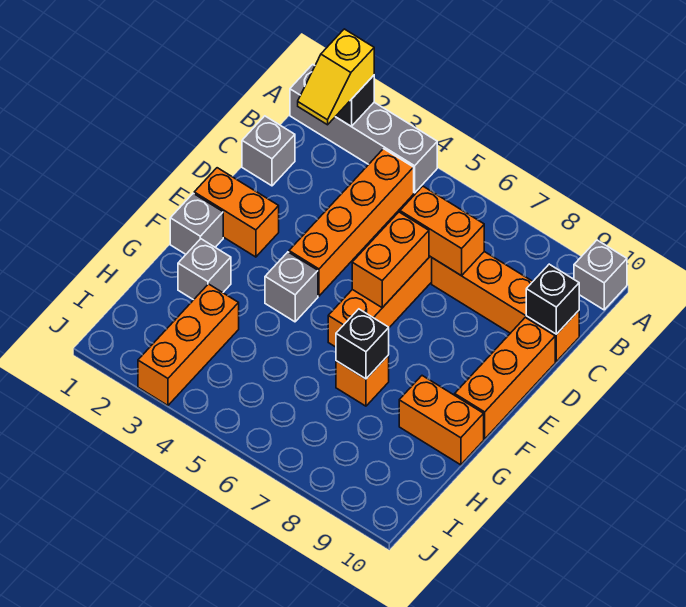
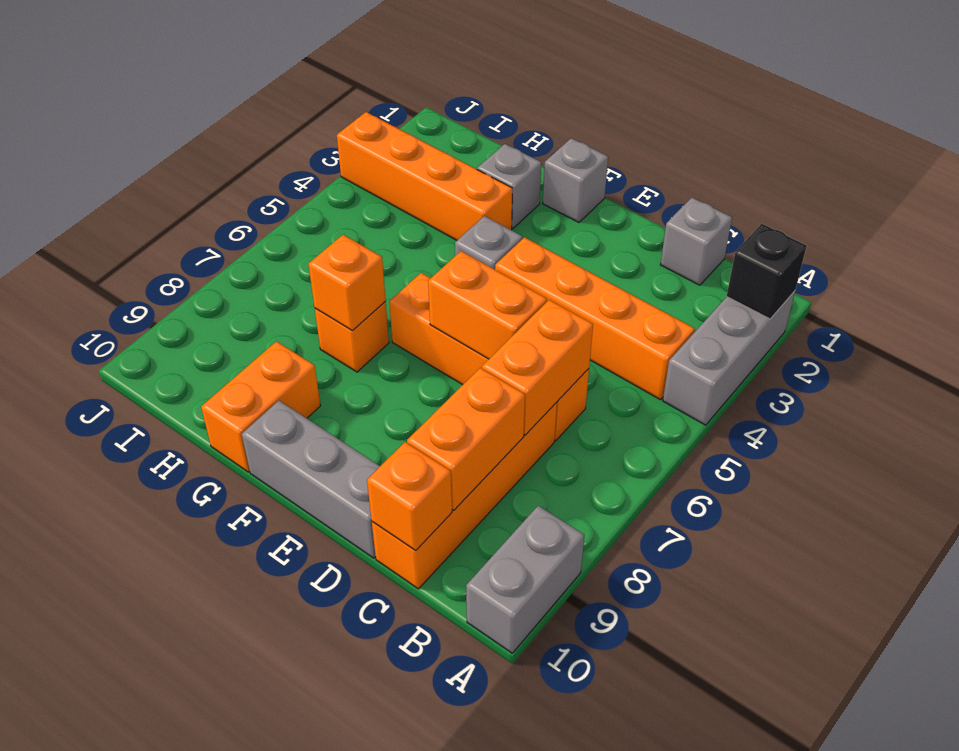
grey brick A1:A4 level 1 -> grey brick A2:A4 level 1
yellow slope A2:B2 level 3 top A -> none
grey brick A10 level 1 -> grey brick A9:A10 level 1
black brick C10 level 2 -> orange brick C10 level 2
orange brick D10:F10 level 1 -> grey brick D10:F10 level 1
orange brick E1:E2 level 1 -> orange brick C8:C9 level 2
black brick G7 level 2 -> orange brick G7 level 2
orange brick H3:J3 level 1 -> orange brick G3:J3 level 1

